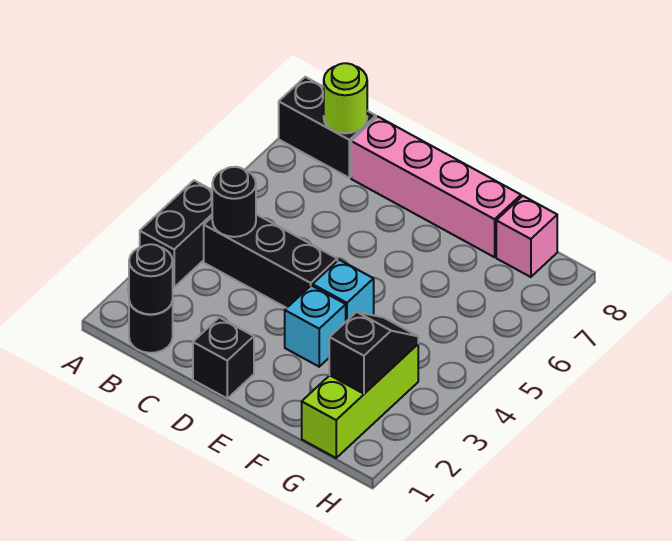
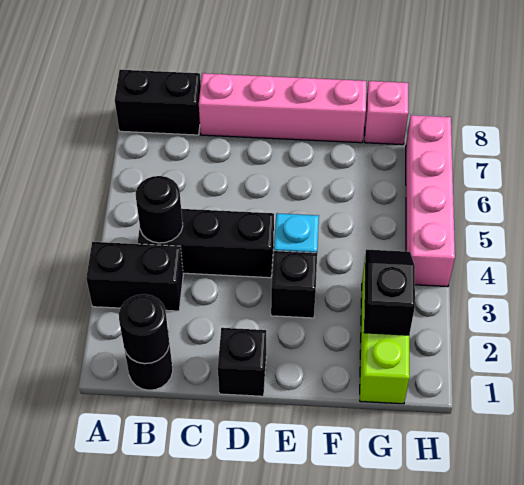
black brick A3:A4 level 1 -> black brick A3:B3 level 1
lime round brick B8 level 2 -> none
cyan brick E3 level 1 -> black brick E3 level 1
none -> pink brick H4:H7 level 1

